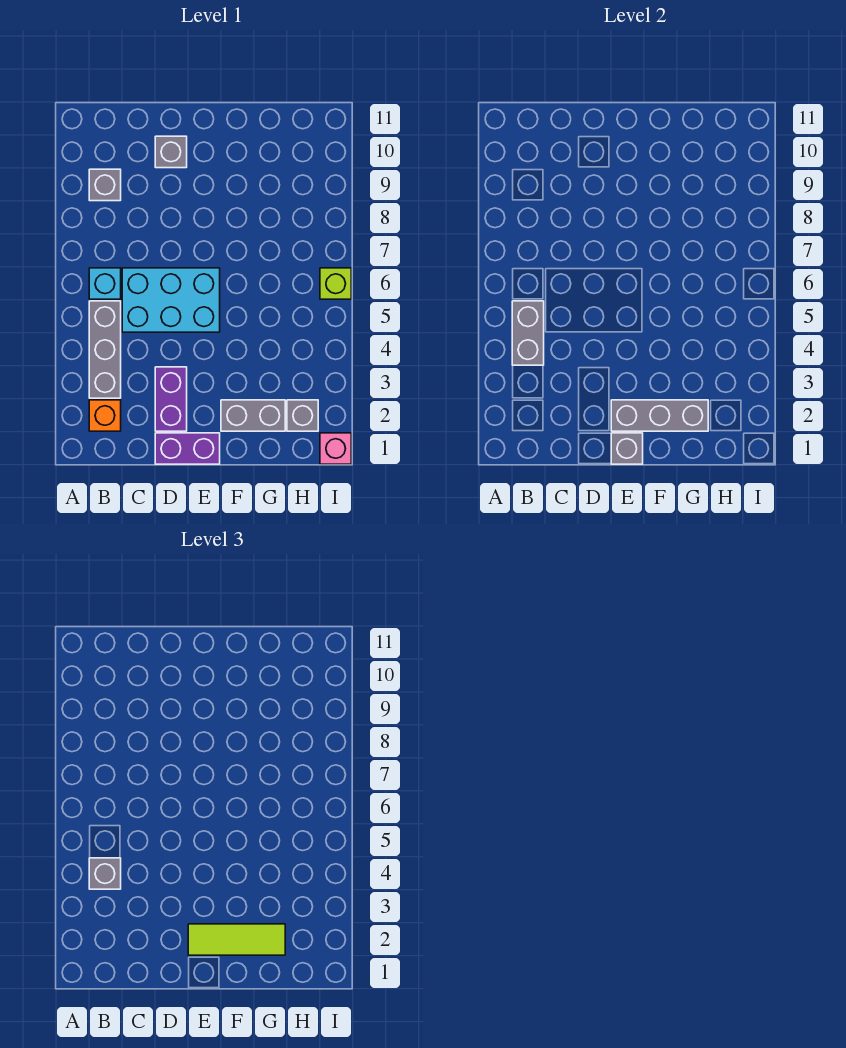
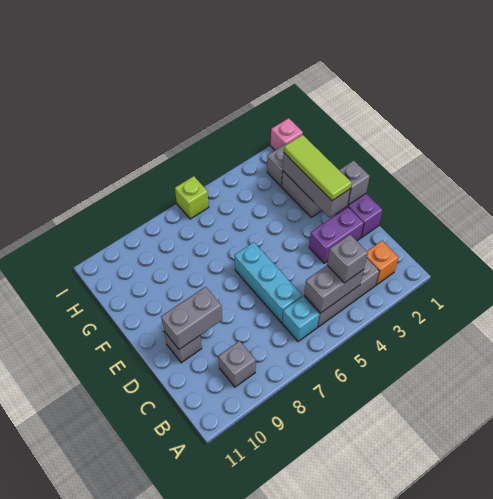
cyan brick C5:E6 level 1 -> cyan brick C6:E6 level 1
none -> grey brick D9:D10 level 2

